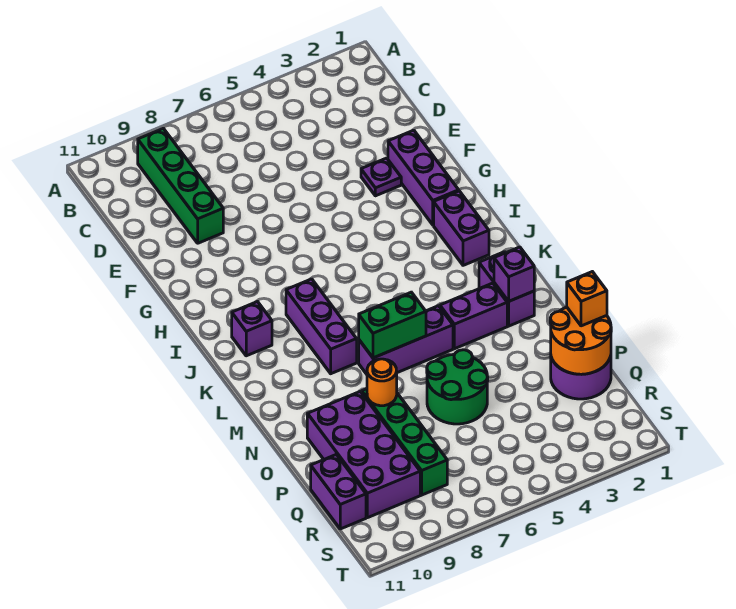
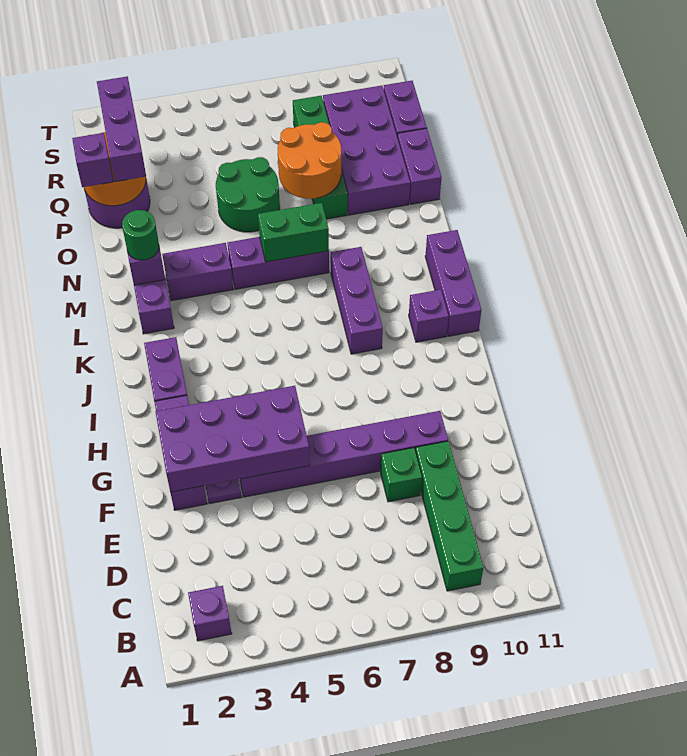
none -> purple brick B2 level 1
none -> green brick E8 level 1
none -> purple brick F2:G5 level 2
none -> purple brick F4:F9 level 1
none -> purple brick J11:L11 level 1
none -> green round brick M2 level 3
orange round brick O8 level 2 -> orange round brick O7:P8 level 2
none -> purple brick O11:P11 level 1
orange brick P1 level 3 -> purple brick P1 level 3
none -> purple brick P2:R2 level 3

